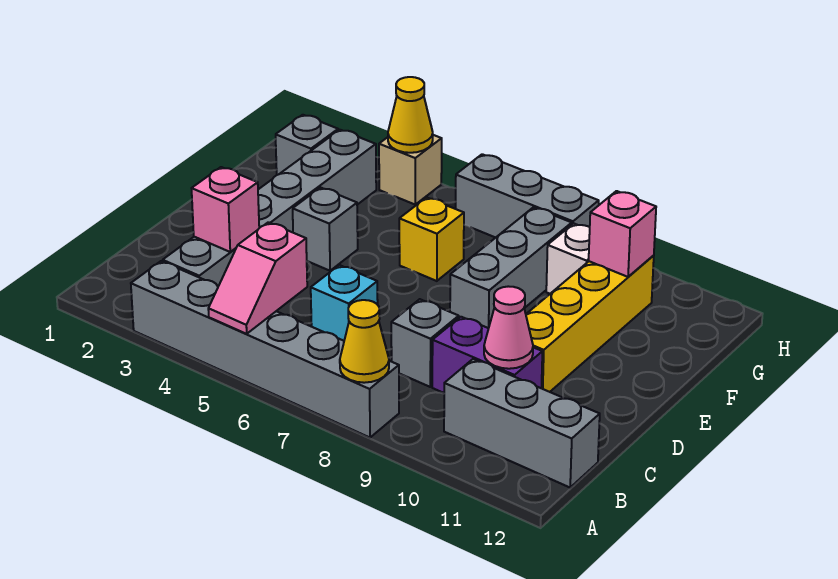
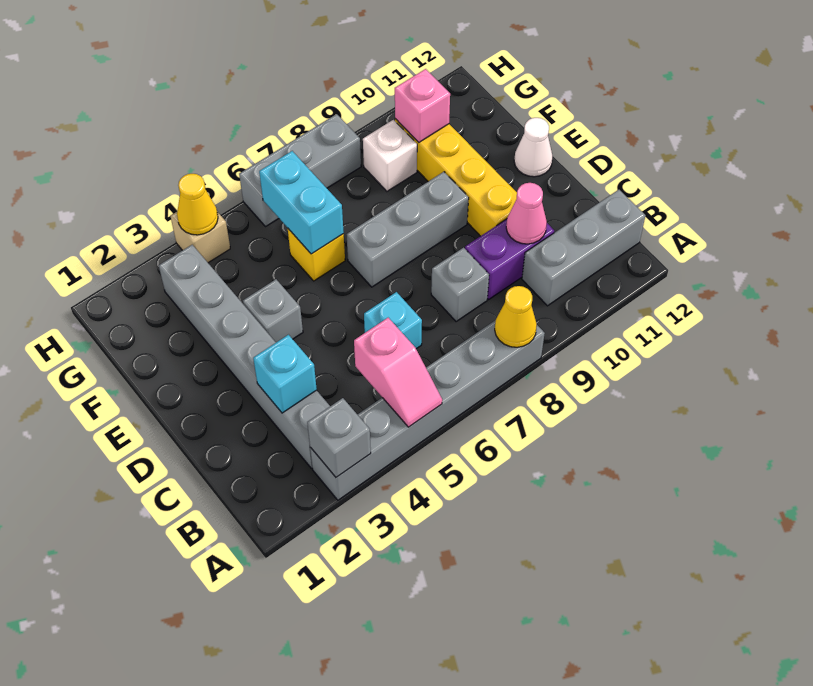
pink brick C3 level 2 -> cyan brick C3 level 2
grey brick E8:G8 level 1 -> grey brick E7:E9 level 1
none -> white cone E12 level 1
none -> cyan brick F6:G6 level 2
grey brick G2 level 1 -> grey brick A3 level 2

